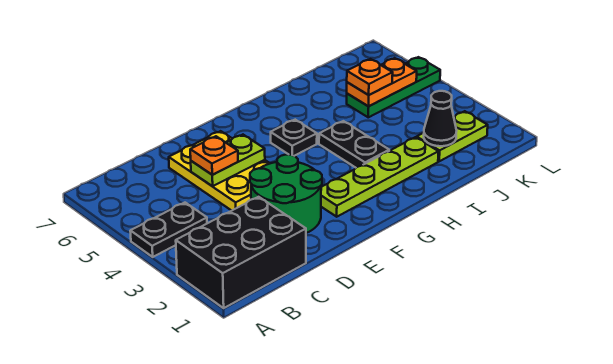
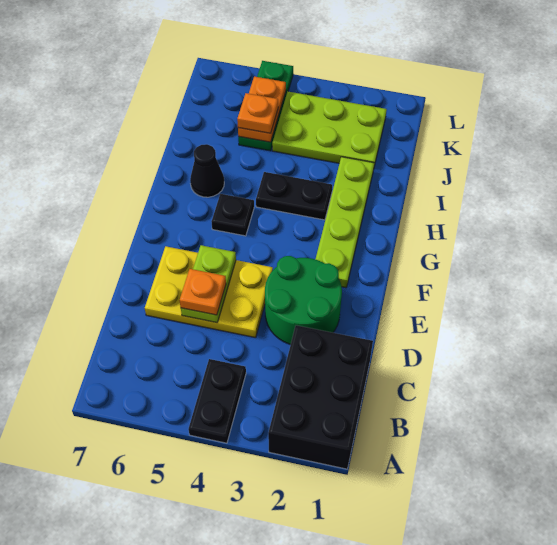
lime plate J2:K2 level 1 -> lime plate J2:K4 level 1
black cone J2 level 2 -> black cone H6 level 1

